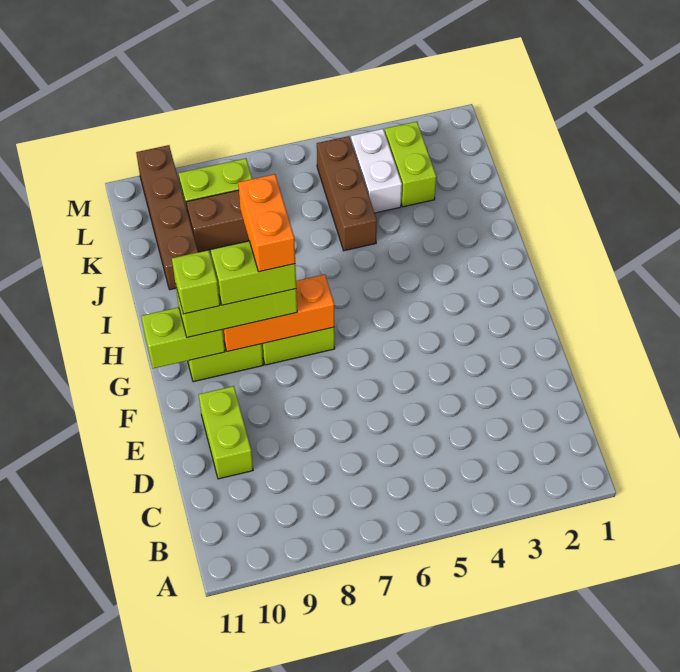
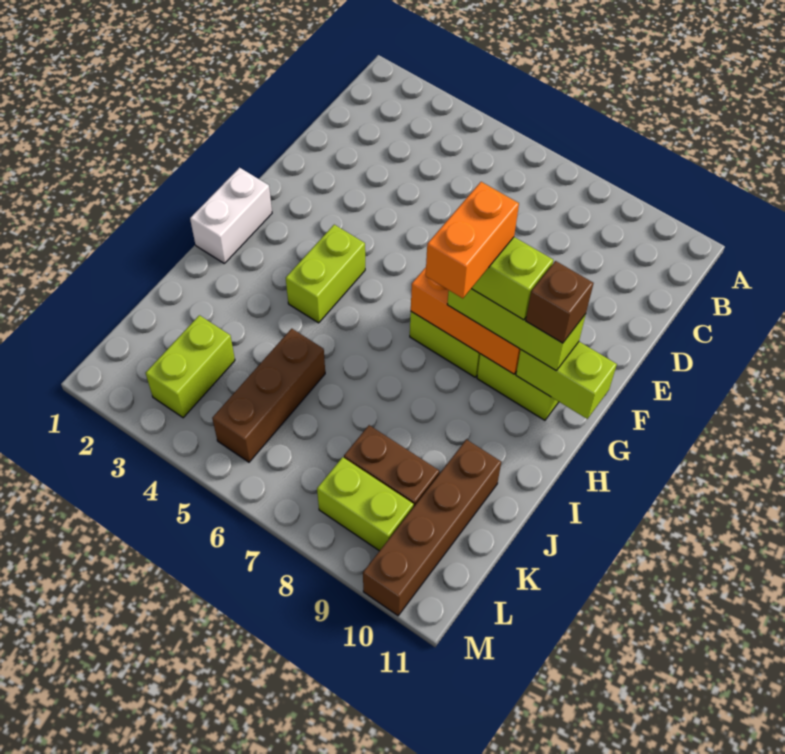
lime brick D10:E10 level 1 -> lime brick G4:H4 level 1
lime brick G10 level 4 -> brown brick G10 level 4
white brick K4:L4 level 1 -> white brick G1:H1 level 1

